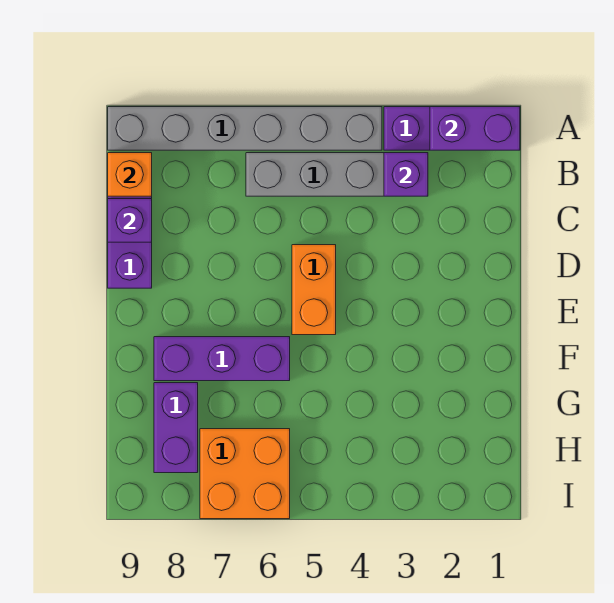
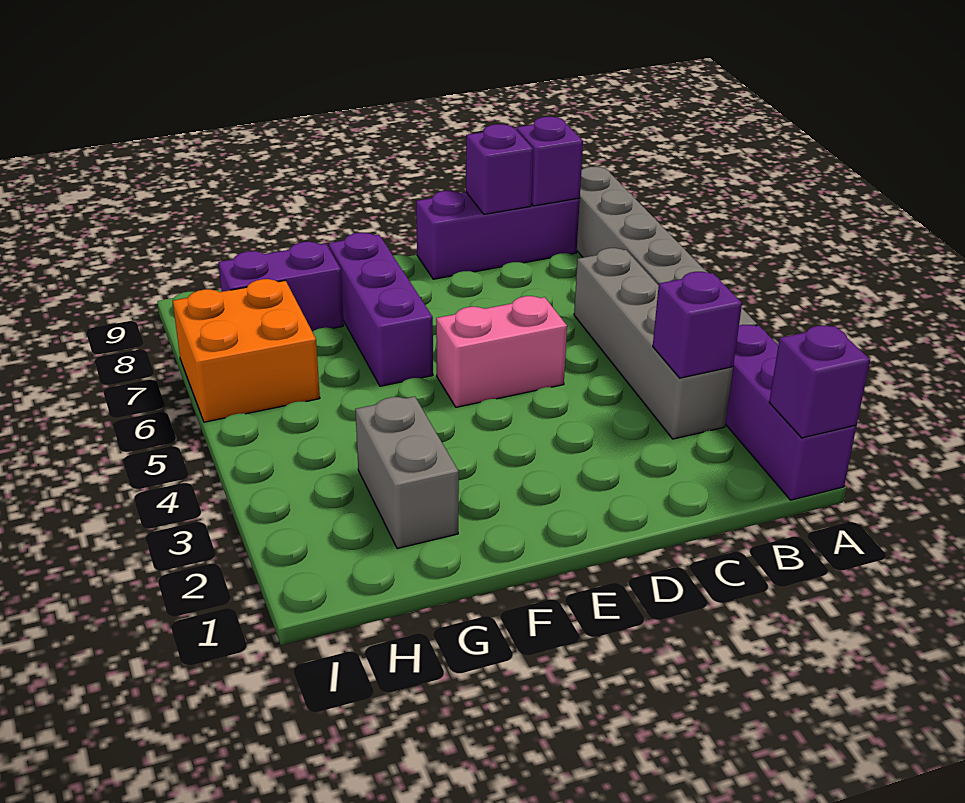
purple brick A1:A2 level 2 -> purple brick A1 level 2
orange brick B9 level 2 -> purple brick B9 level 2
orange brick D5:E5 level 1 -> pink brick D5:E5 level 1
none -> grey brick G2:G3 level 1

